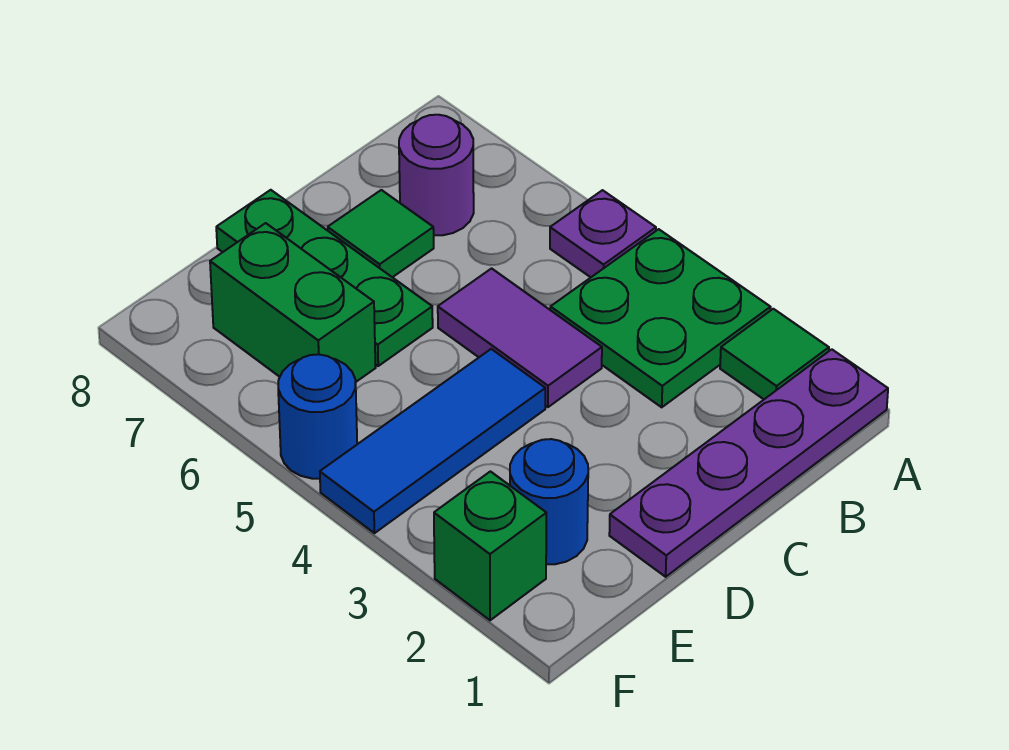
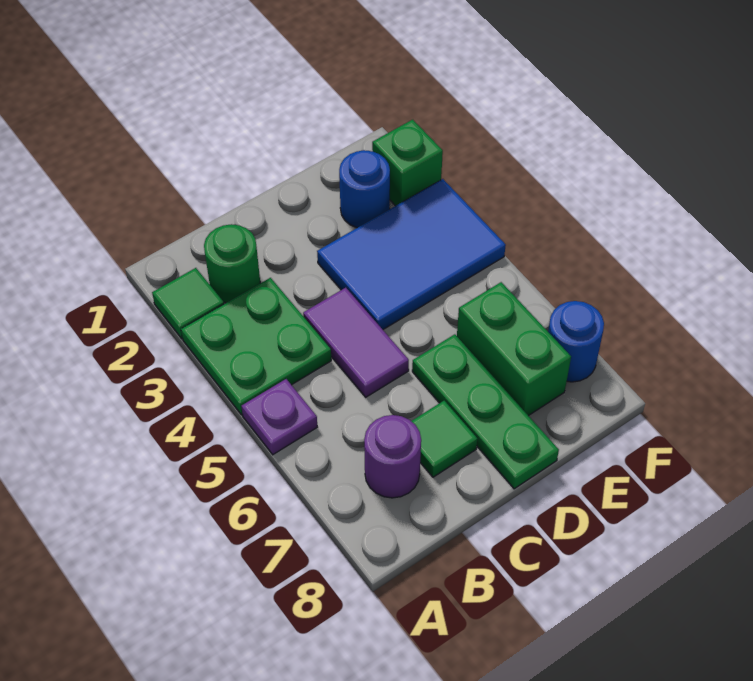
purple plate A1:D1 level 1 -> none
none -> green round brick B2 level 1
blue tile D4:F4 level 1 -> blue tile D3:F4 level 1
blue round brick F5 level 1 -> blue round brick F7 level 1

